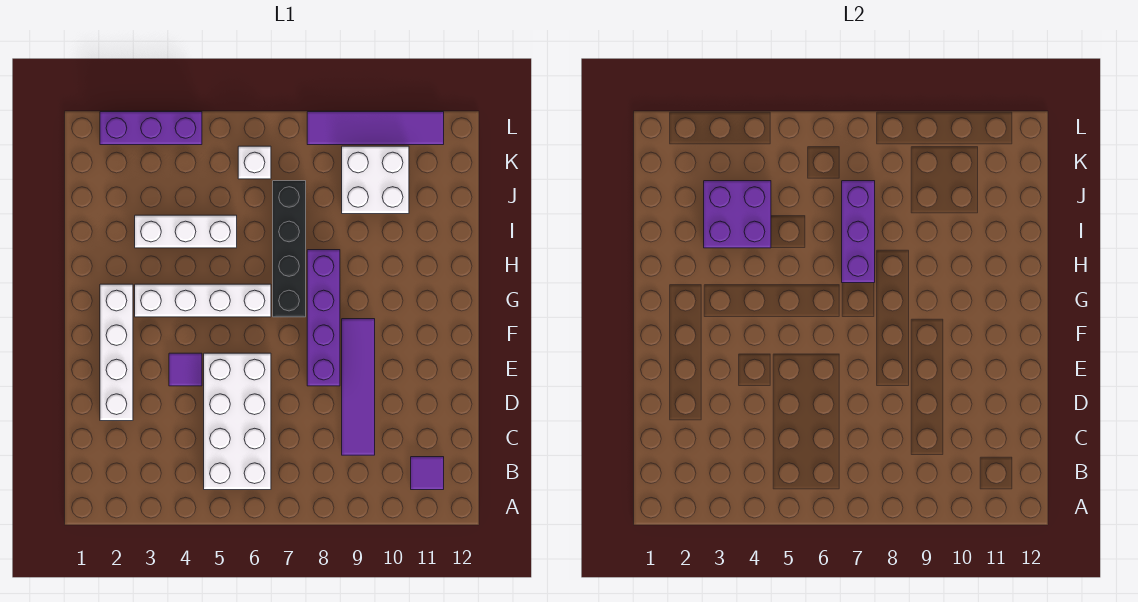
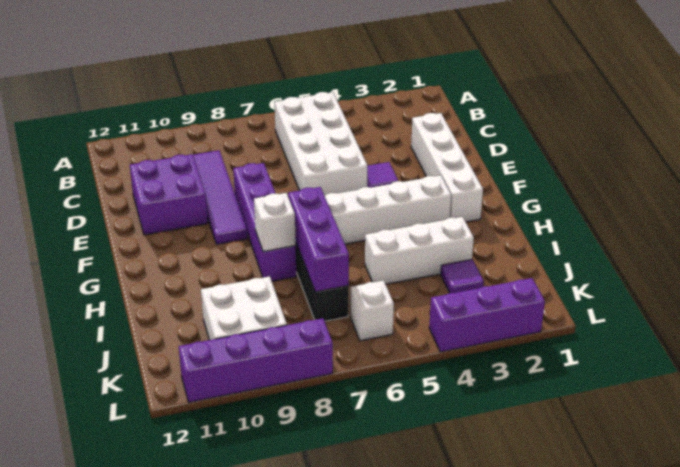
purple tile B11 level 1 -> purple tile J3 level 1
none -> white brick H8 level 2
purple brick I3:J4 level 2 -> purple brick D10:E11 level 1
purple tile L8:L11 level 1 -> purple brick L8:L11 level 1

